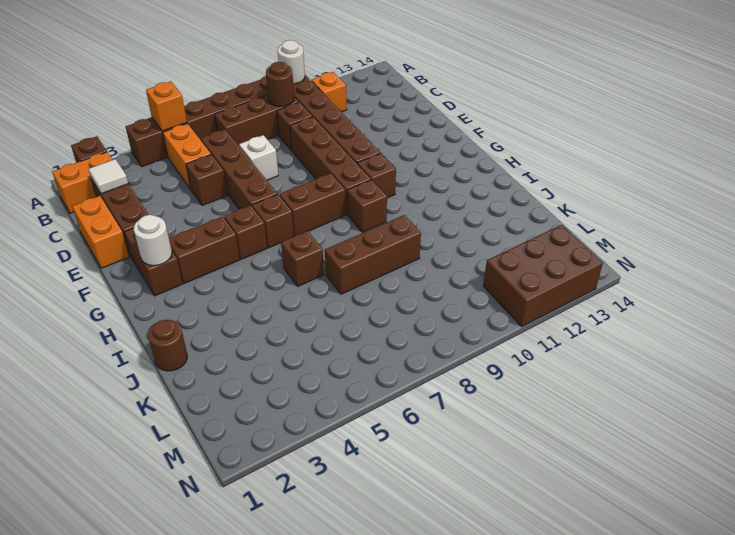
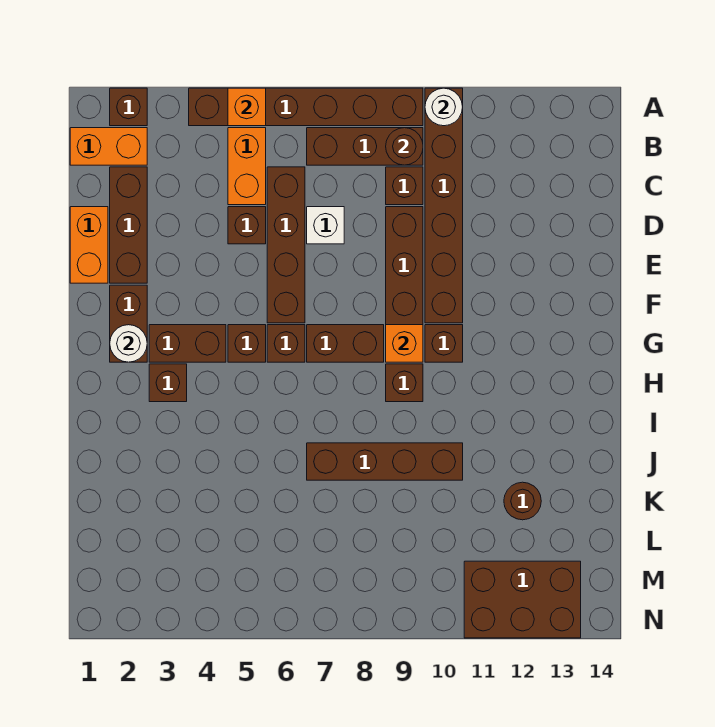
orange brick B11 level 1 -> orange brick G9 level 2
white tile C2 level 2 -> none
brown brick I6 level 1 -> brown brick H3 level 1
brown round brick J1 level 1 -> brown round brick K12 level 1
brown brick J7:J9 level 1 -> brown brick J7:J10 level 1

